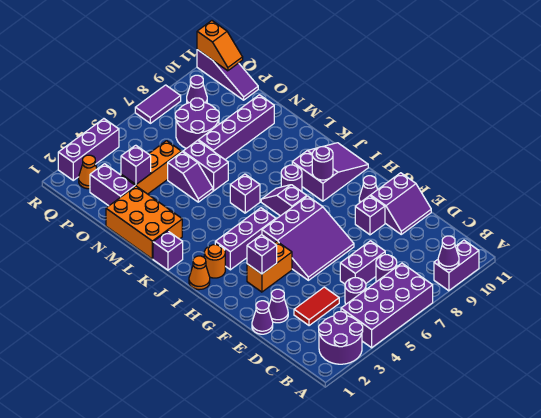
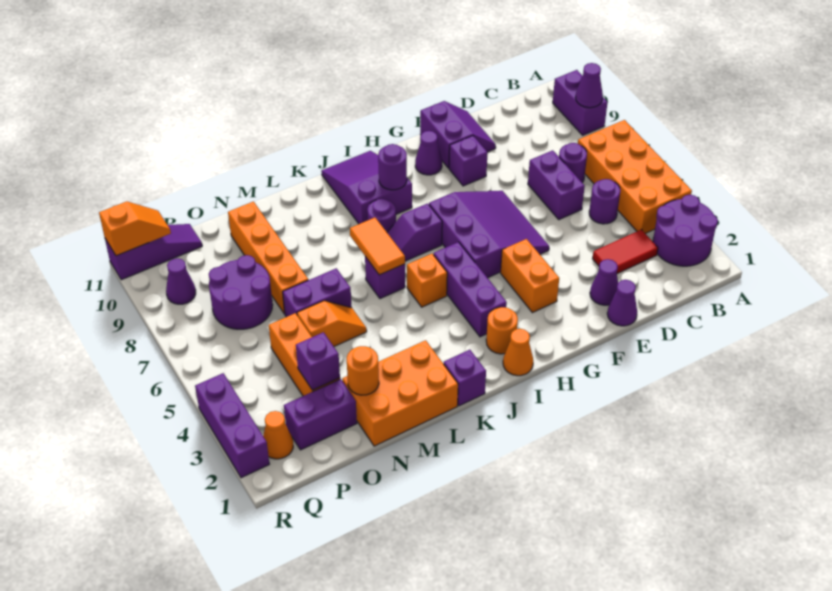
purple brick A4:B7 level 1 -> orange brick A4:B7 level 1
red tile D3:D4 level 1 -> red tile C3:D3 level 1
purple brick G3 level 2 -> none
none -> orange brick J5 level 1
none -> orange tile K6:K7 level 2
purple slope M5:N5 level 1 top N -> orange slope M5:N5 level 1 top N
none -> orange round brick N2 level 2
purple brick N7:N10 level 1 -> orange brick N7:N10 level 1
purple tile R7:R8 level 1 -> none

